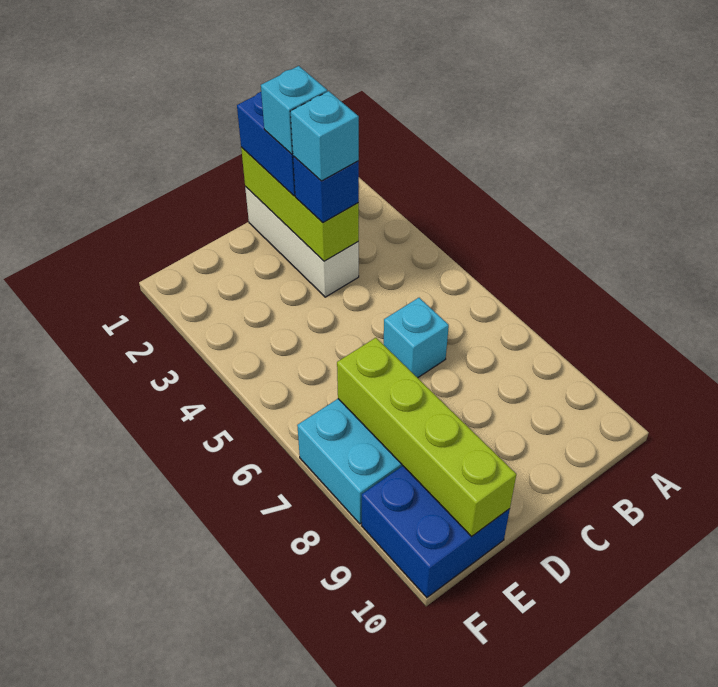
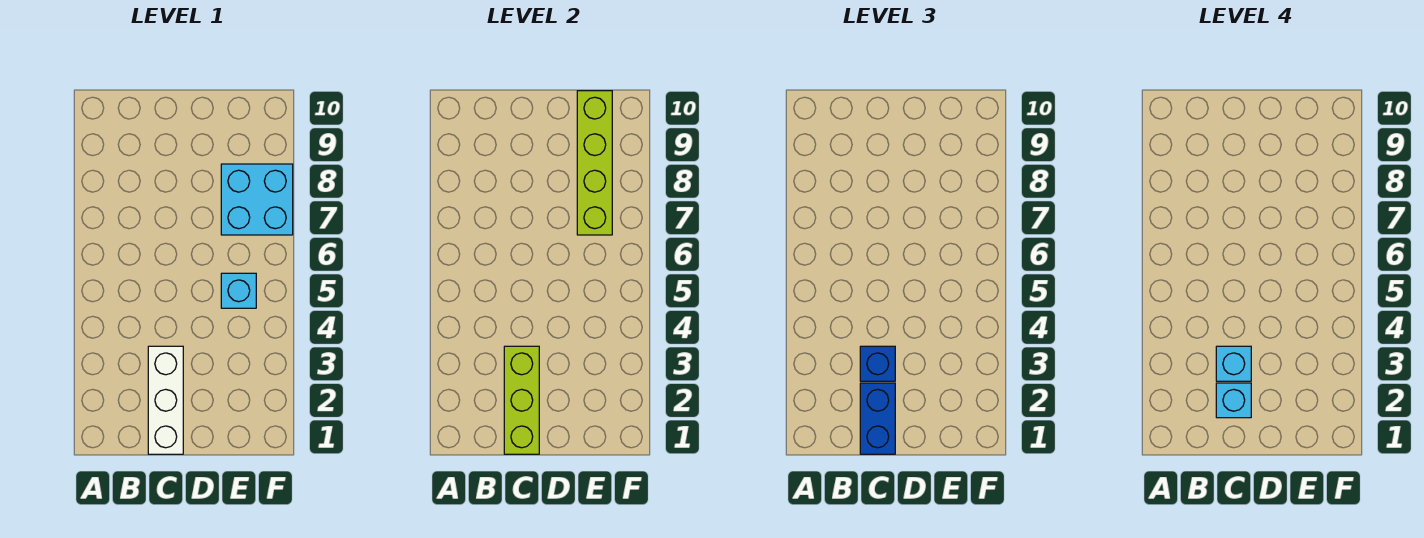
cyan brick C6 level 1 -> cyan brick E5 level 1
blue brick E9:F10 level 1 -> none

